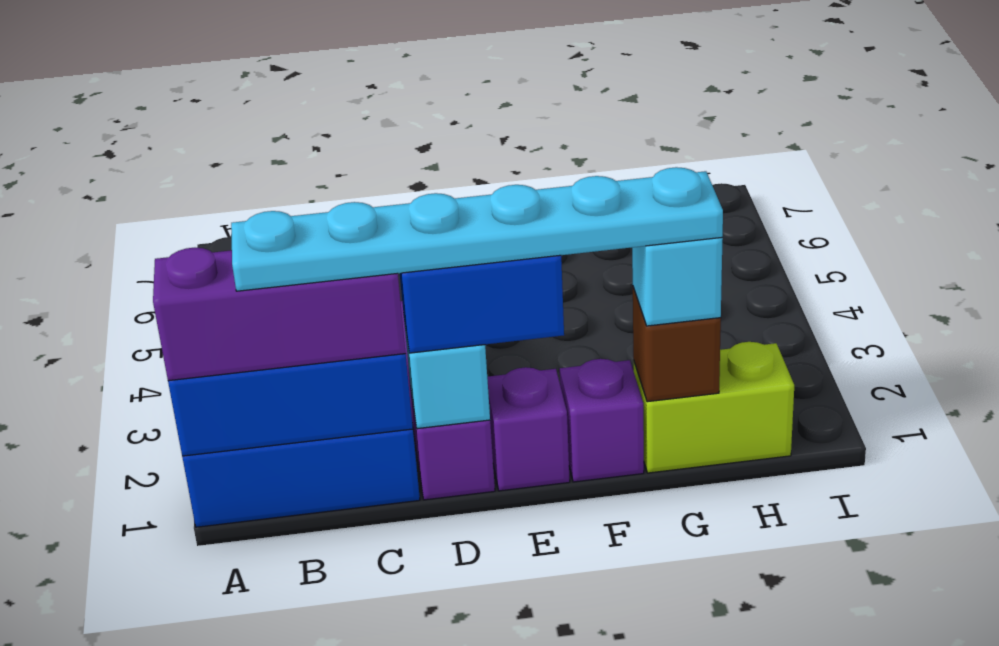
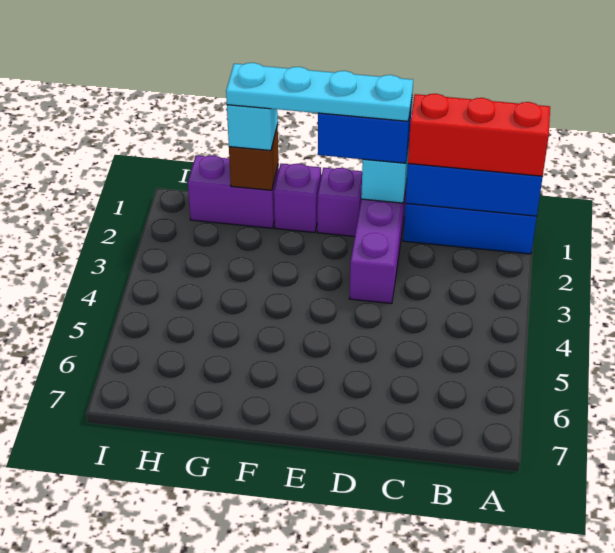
purple brick A1:C1 level 3 -> red brick A1:C1 level 3
cyan plate B1:G1 level 4 -> cyan plate D1:G1 level 4
lime brick G1:H1 level 1 -> purple brick G1:H1 level 1

